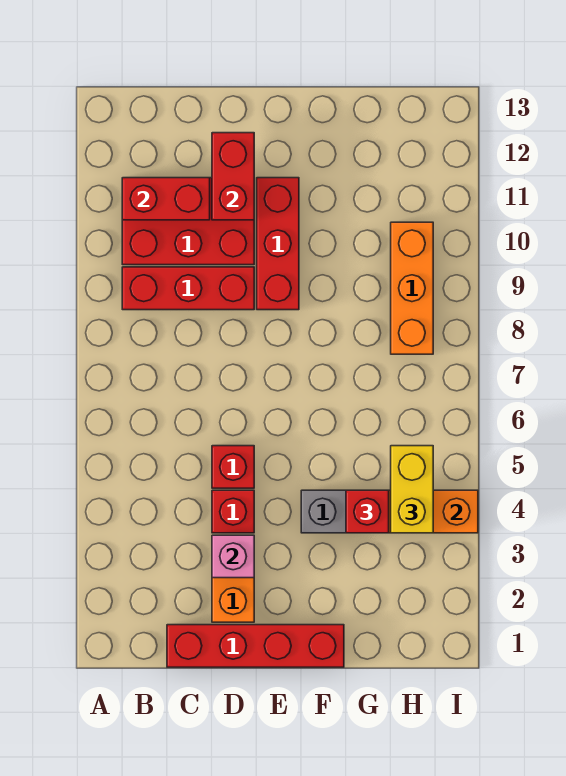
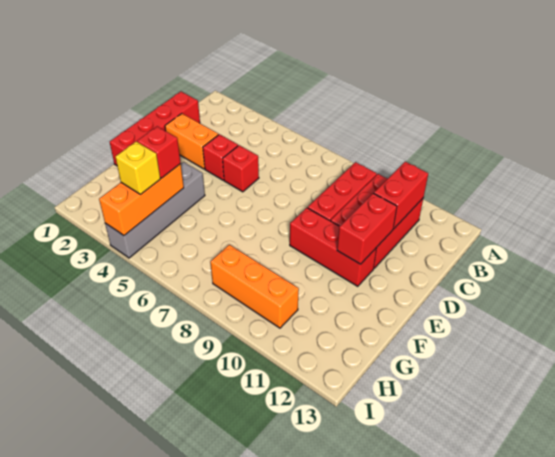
pink brick D3 level 2 -> none
red brick D11:D12 level 2 -> red brick D11:E11 level 2
yellow brick H4:H5 level 3 -> yellow brick H4 level 3

